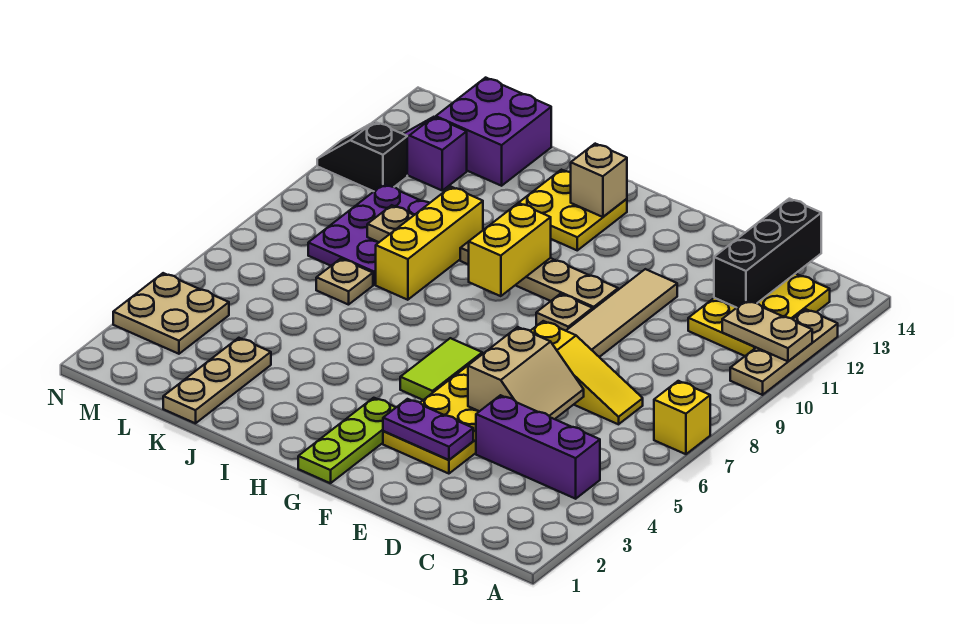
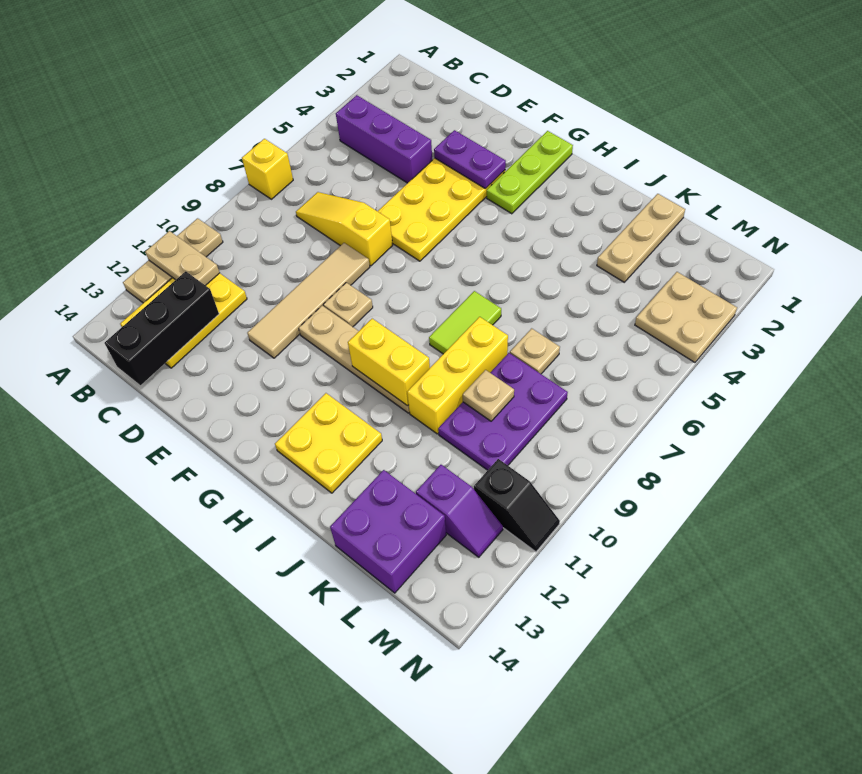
tan slope D5:E6 level 2 top E -> none
lime tile G5:G6 level 1 -> lime tile I7:I8 level 1
yellow brick H9:H10 level 2 -> yellow brick H10:I10 level 2
tan brick H13 level 2 -> none

